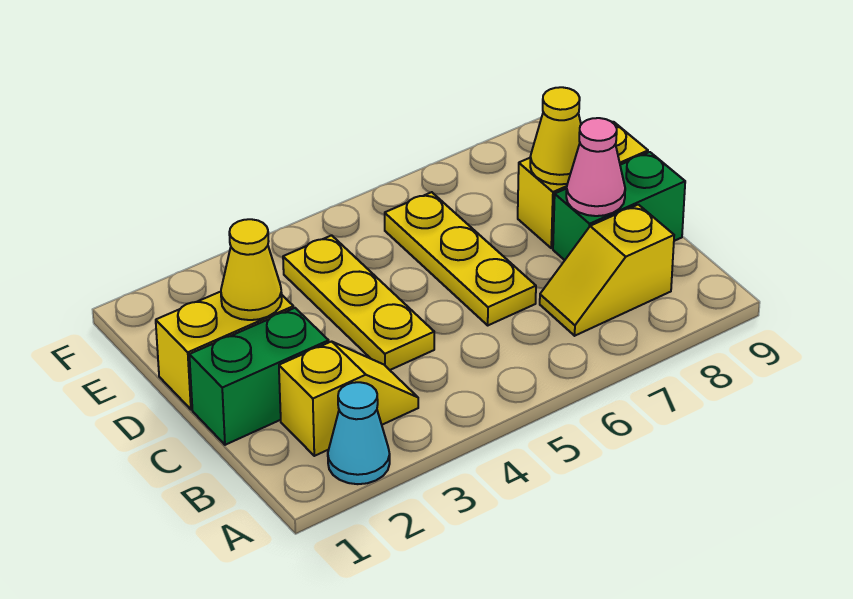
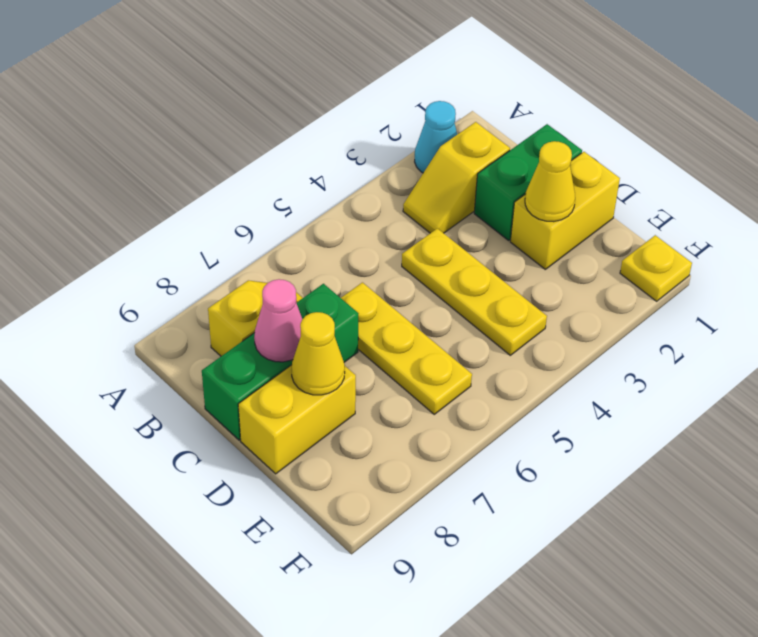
green brick C8:C9 level 1 -> green brick C7:C9 level 1
none -> yellow plate F1 level 1

